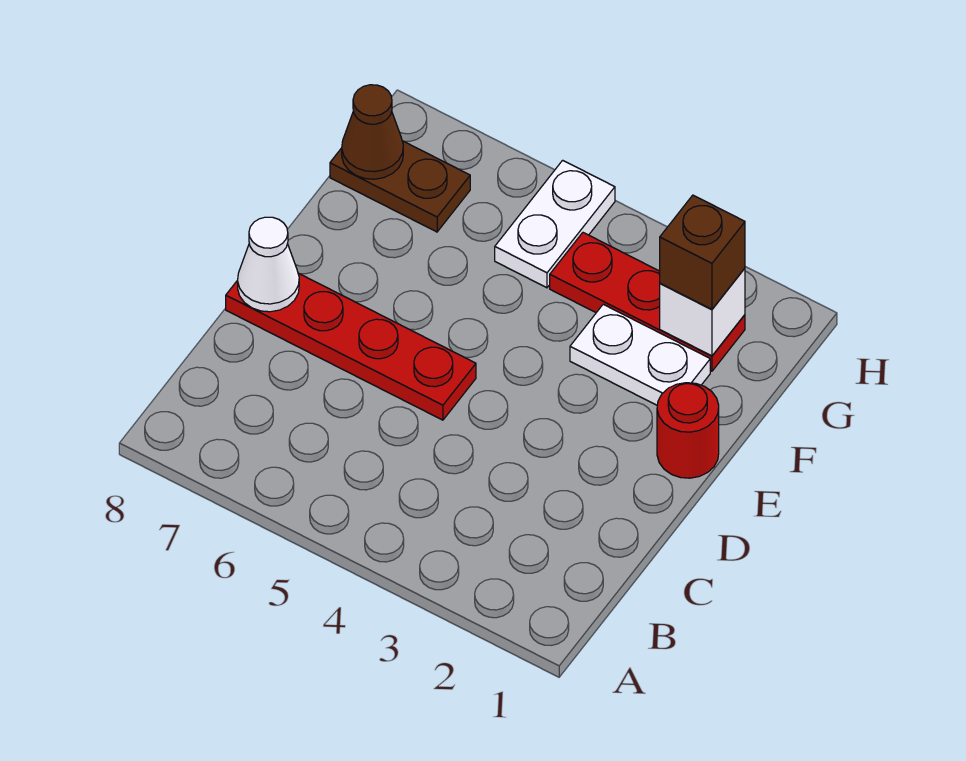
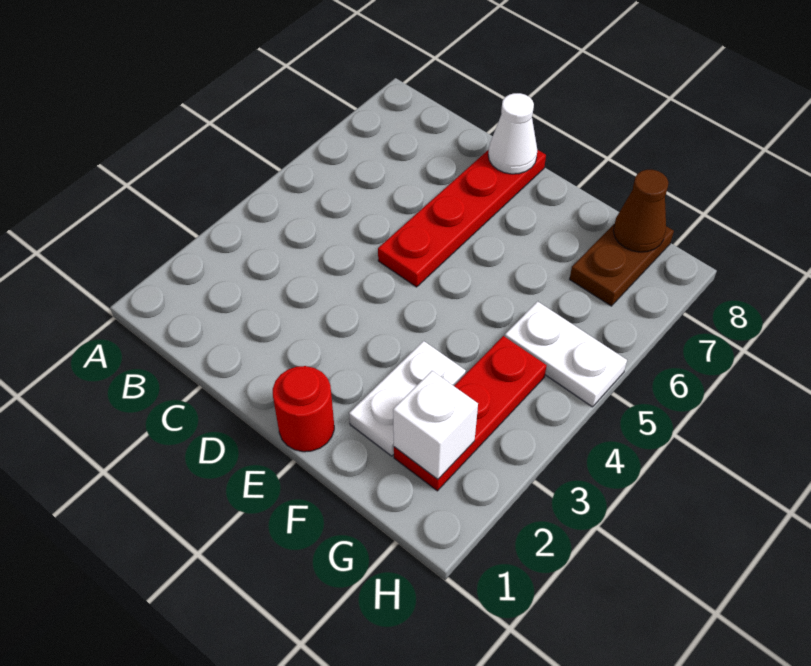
brown brick G2 level 3 -> none

